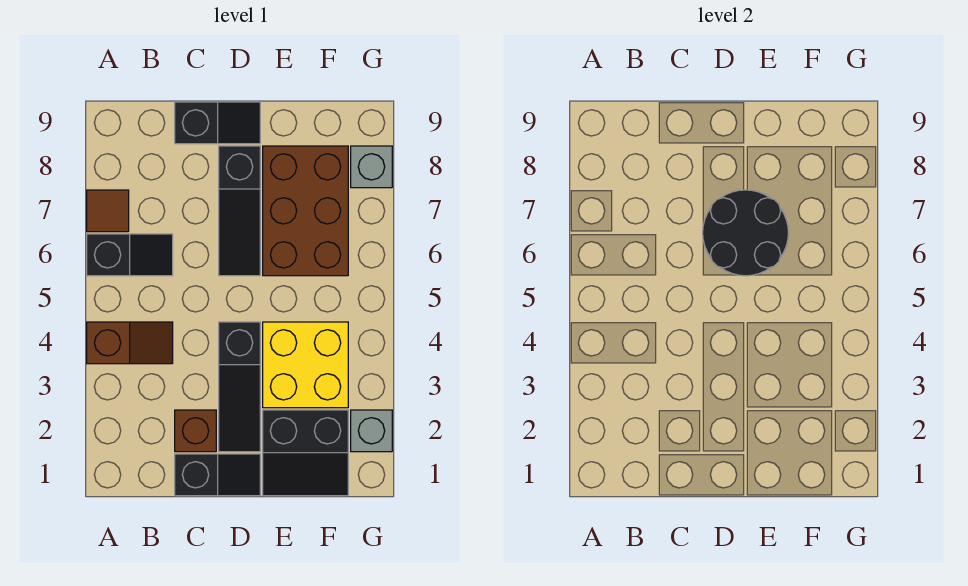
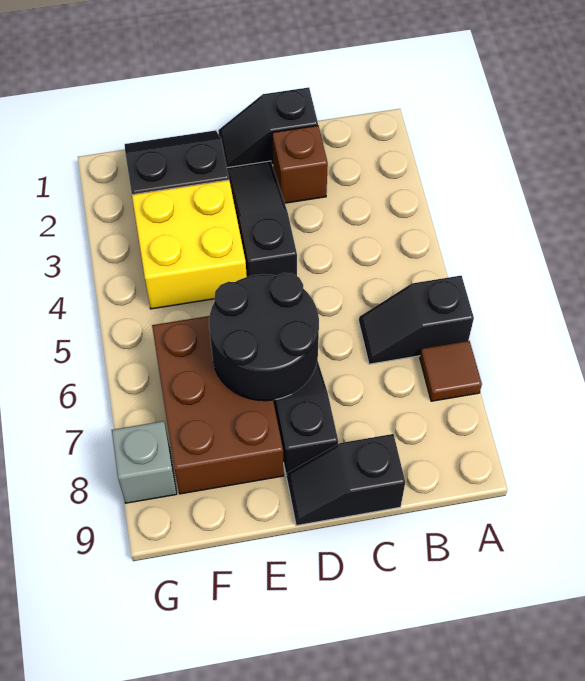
brown slope A4:B4 level 1 top A -> none
grey brick G2 level 1 -> none

